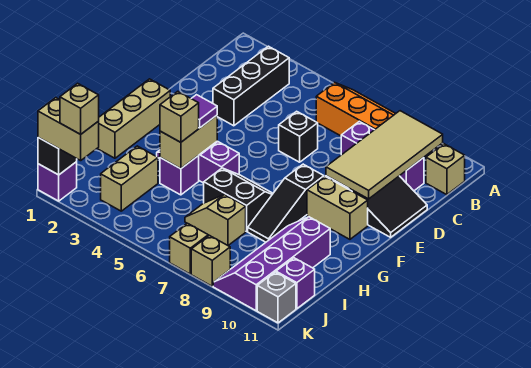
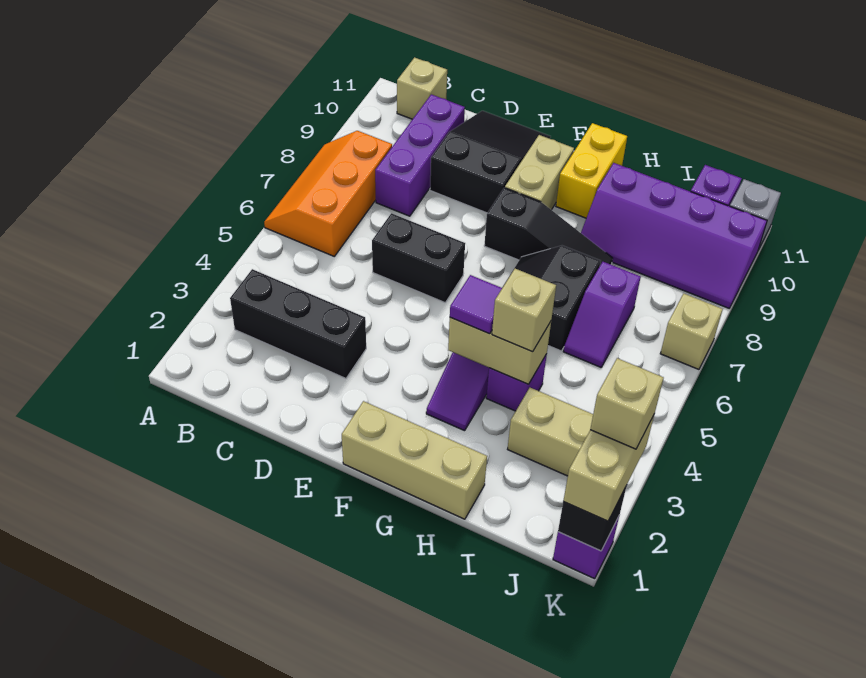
tan tile B9:E10 level 2 -> none
black brick D6 level 1 -> black brick D6:E6 level 1
none -> yellow brick G10:G11 level 1
tan slope I6:I7 level 1 top 7 -> purple slope I6:I7 level 1 top 7
tan brick K8 level 1 -> none

